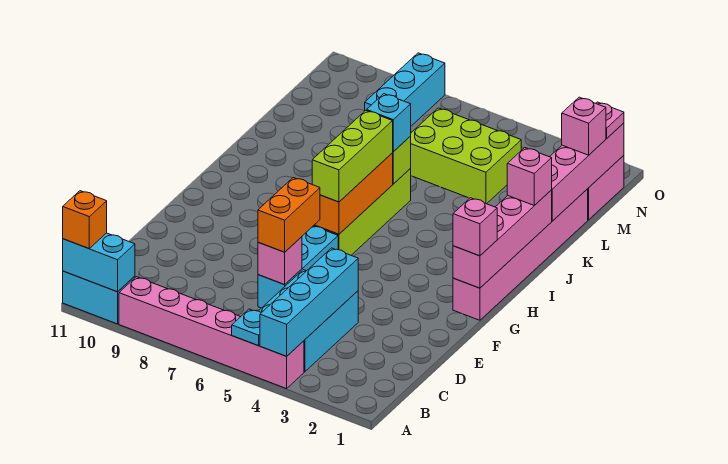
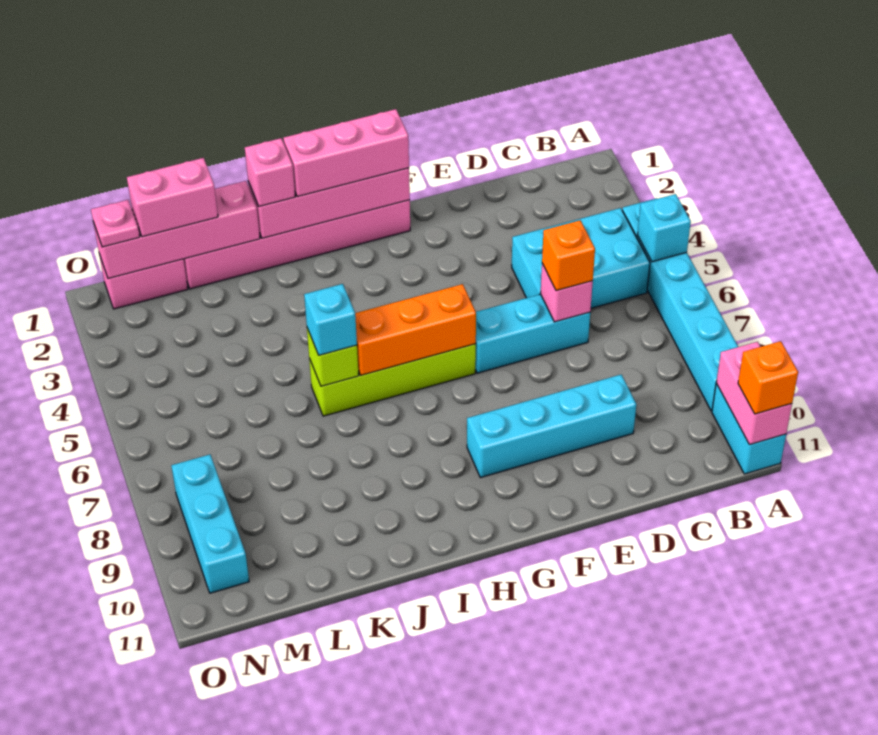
pink brick A4:A9 level 1 -> cyan brick A4:A9 level 1
cyan brick A4:D4 level 2 -> cyan brick D9:G9 level 1
cyan plate A5 level 2 -> cyan brick A5 level 2
cyan brick A10:A11 level 2 -> pink brick A10:A11 level 2
orange brick D6:E6 level 3 -> orange brick D6 level 3
pink brick G1 level 3 -> pink brick G1:I1 level 3
lime brick G6:I6 level 3 -> none
lime brick L4:M6 level 1 -> none
pink brick M1 level 3 -> pink brick L1:M1 level 3
cyan brick M8:O8 level 1 -> cyan brick N8:N10 level 1

